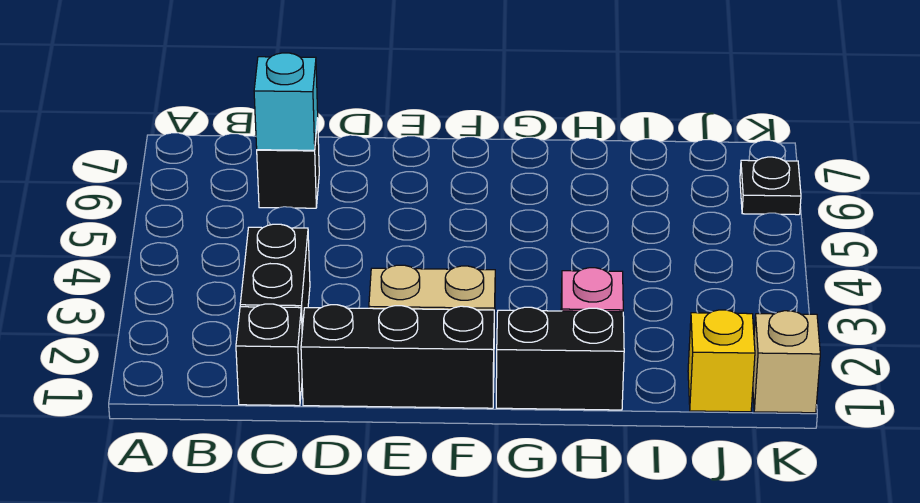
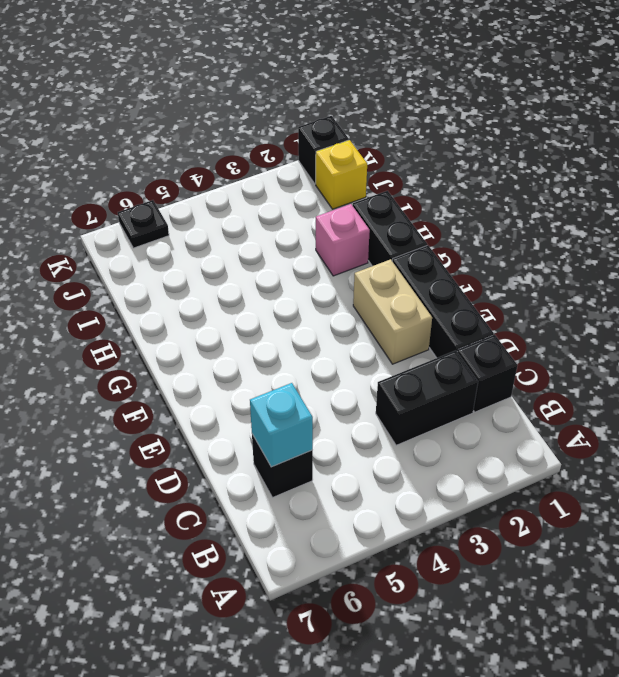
tan brick K1 level 1 -> black brick K1 level 1

